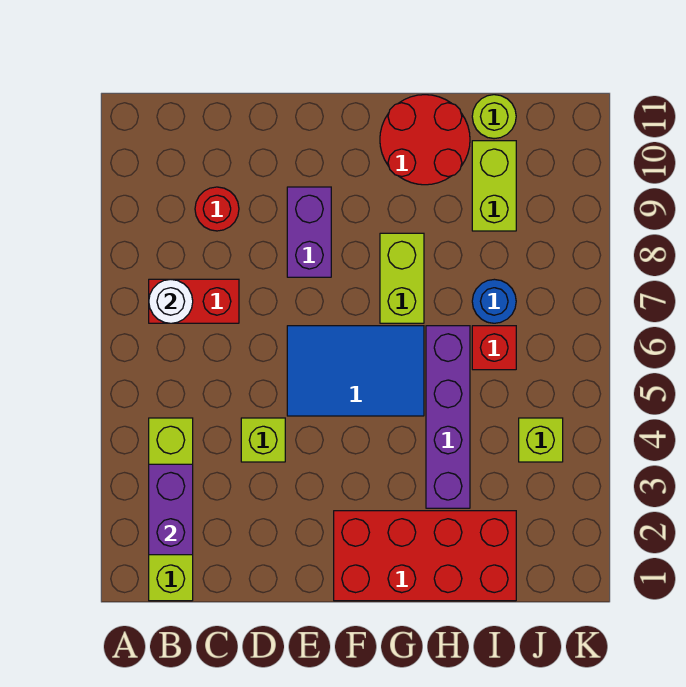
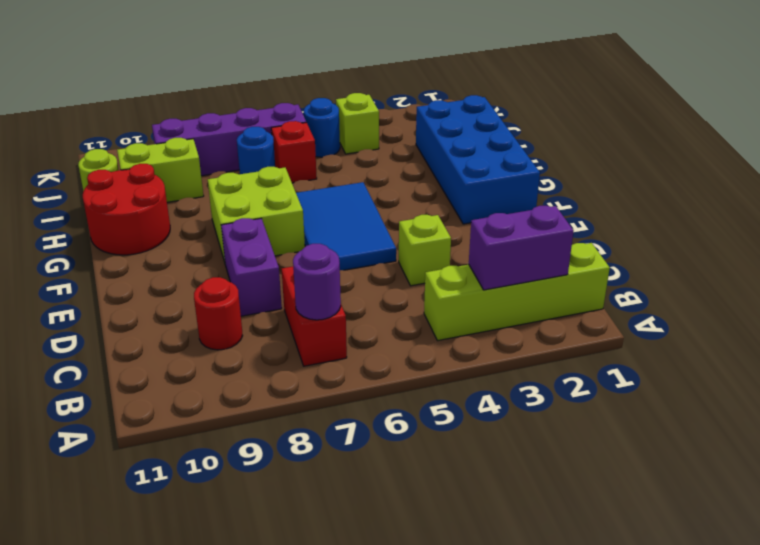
white round brick B7 level 2 -> purple round brick B7 level 2
purple brick E8:E9 level 1 -> purple brick D8:E8 level 1
red brick F1:I2 level 1 -> blue brick F1:I2 level 1
lime brick G7:G8 level 1 -> lime brick F7:G8 level 1
purple brick H3:H6 level 1 -> purple brick J6:J9 level 1
none -> blue round brick J5 level 1

